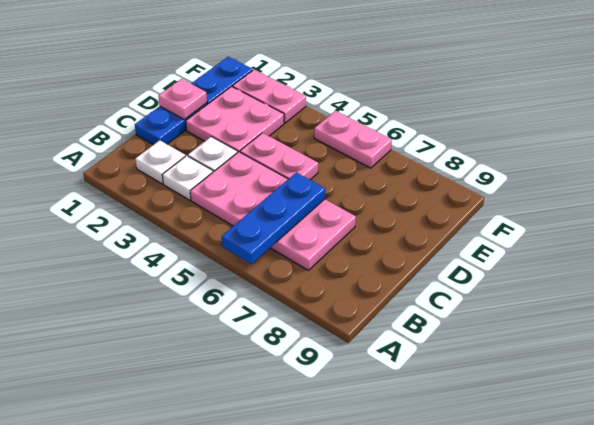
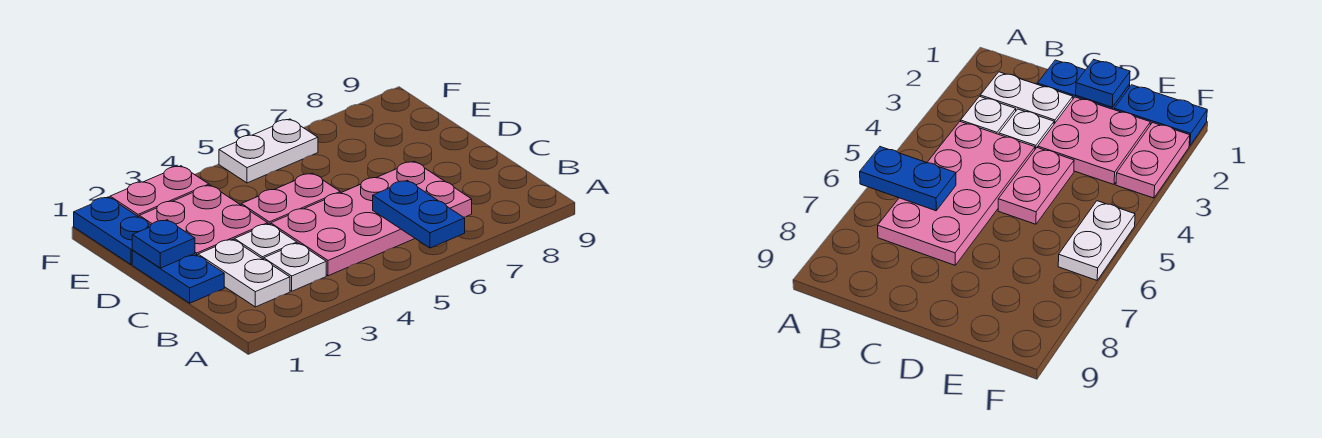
blue plate A6:C6 level 2 -> blue plate A6:B6 level 2
white plate B2 level 1 -> white plate B2:C2 level 1
pink plate D1 level 2 -> blue plate D1 level 2
pink plate F5:F6 level 1 -> white plate F5:F6 level 1

